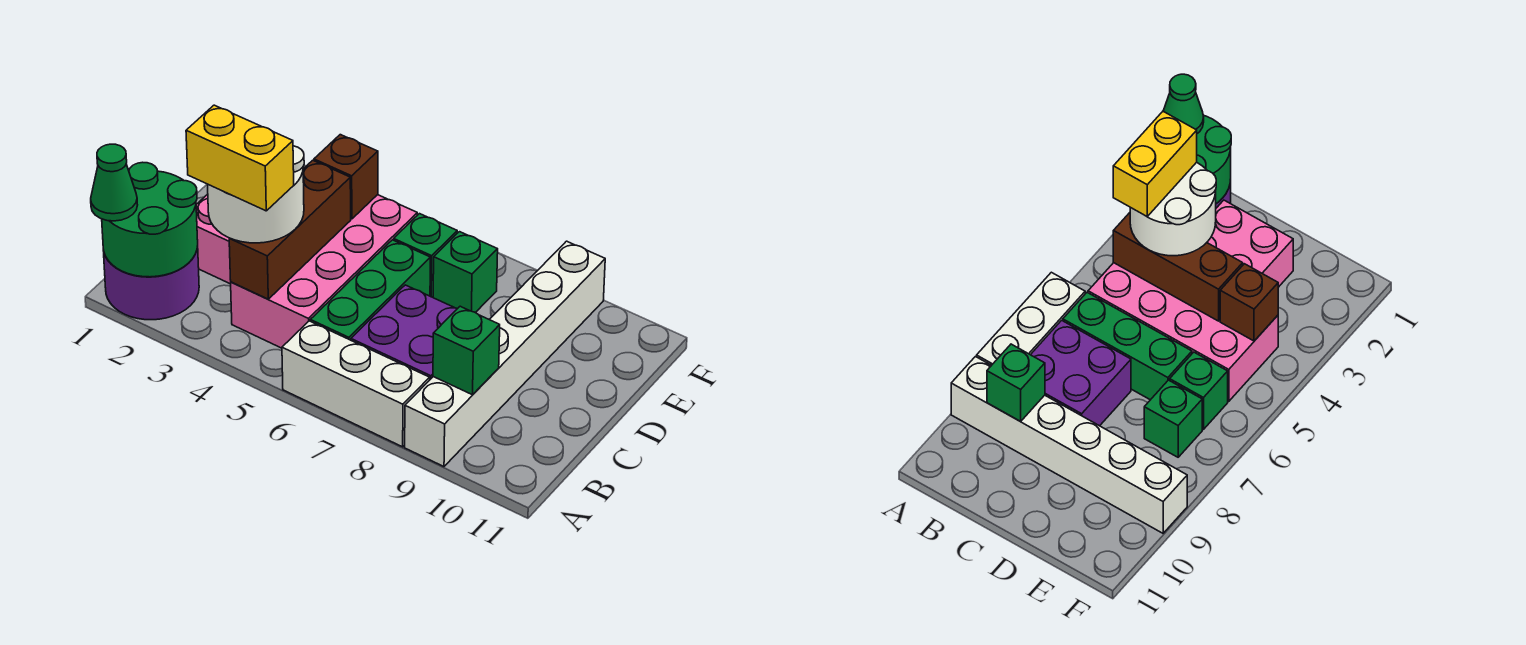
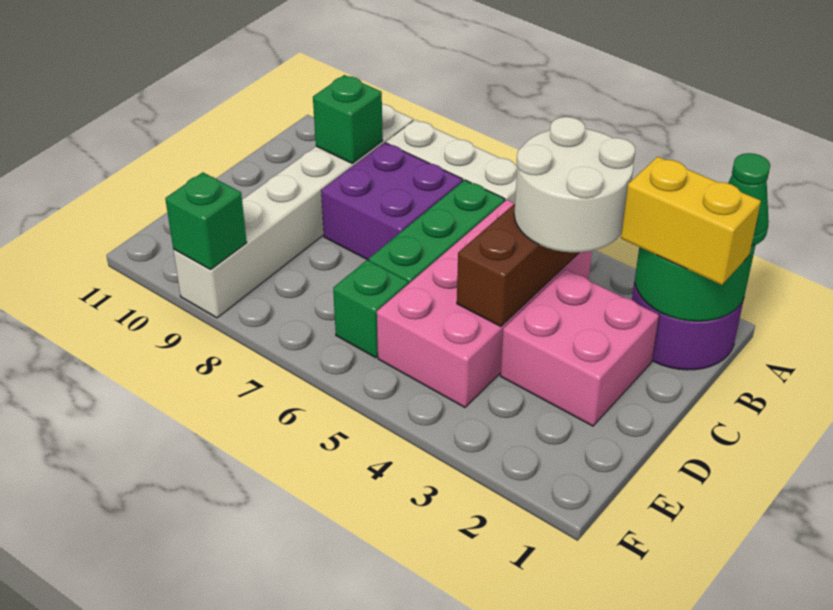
yellow brick B3:B4 level 4 -> yellow brick B1:B2 level 3
brown brick E4 level 2 -> none
green brick E7 level 1 -> green brick F9 level 2

